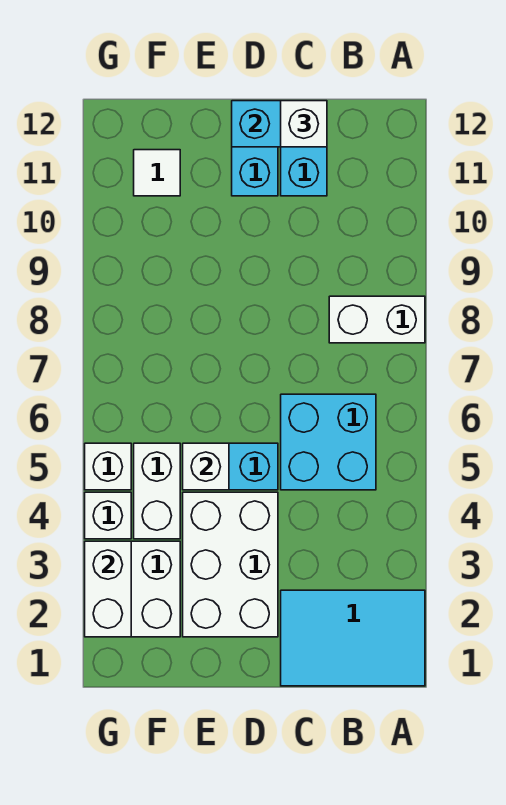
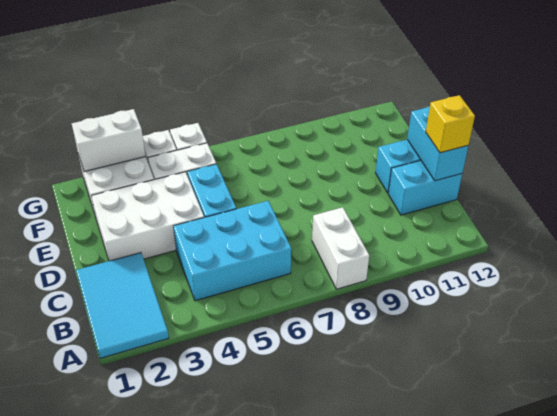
cyan brick B5:C6 level 1 -> cyan brick B4:C6 level 1
white brick C12 level 3 -> yellow brick C12 level 3
white brick E5 level 2 -> none
white tile F11 level 1 -> none

